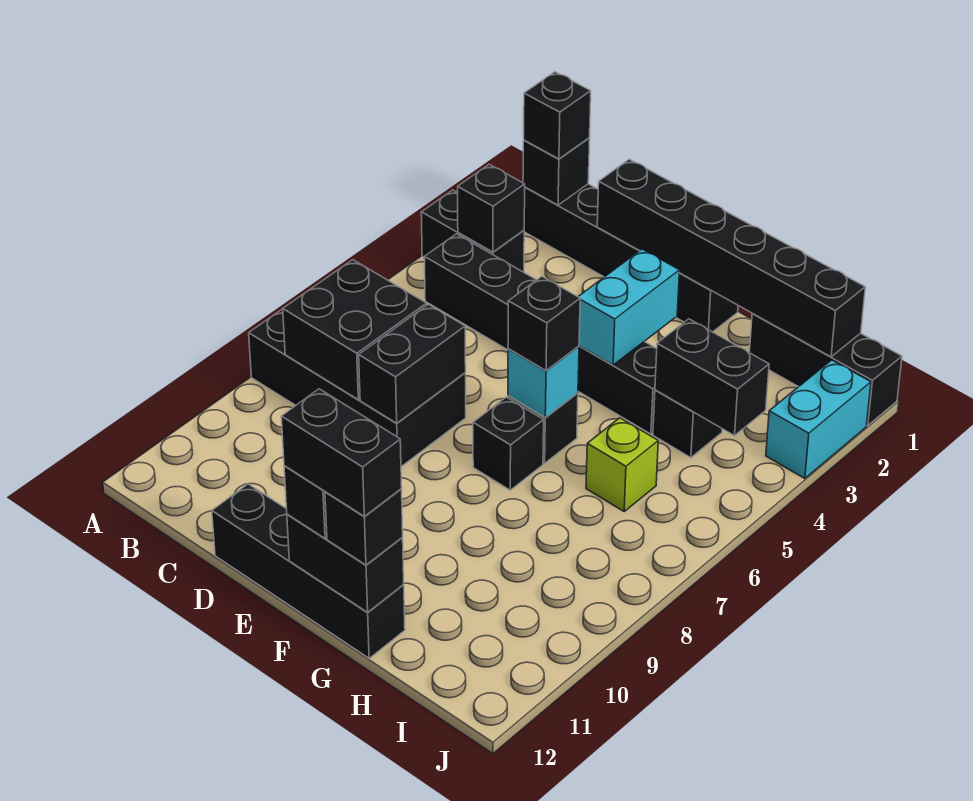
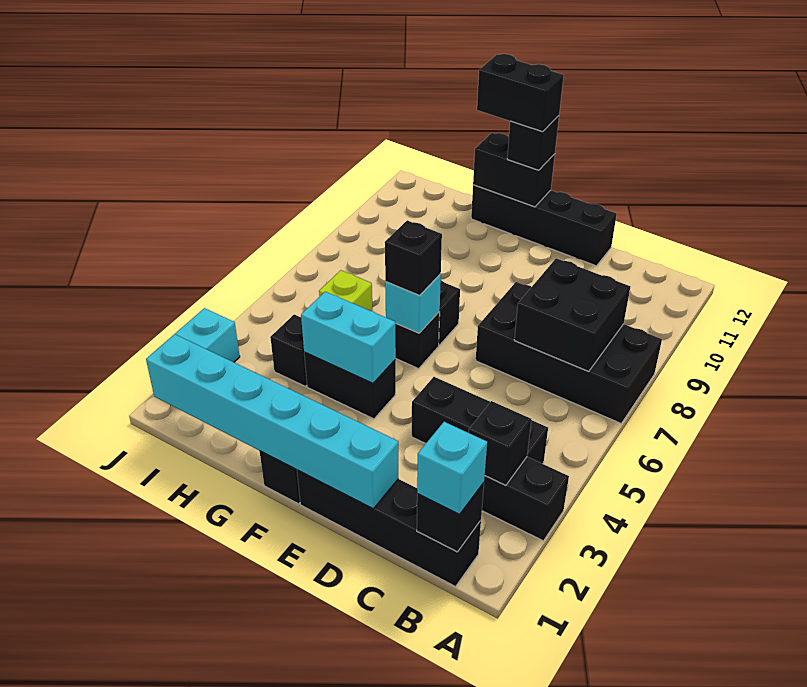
black brick B1 level 3 -> cyan brick B1 level 3
black brick D1:I1 level 2 -> cyan brick D1:I1 level 2
black brick D7:D8 level 2 -> none
cyan brick F3:F4 level 2 -> cyan brick F4:G4 level 2
black brick G12 level 3 -> none
black brick H1:J1 level 1 -> none
black brick H4:I4 level 2 -> none

